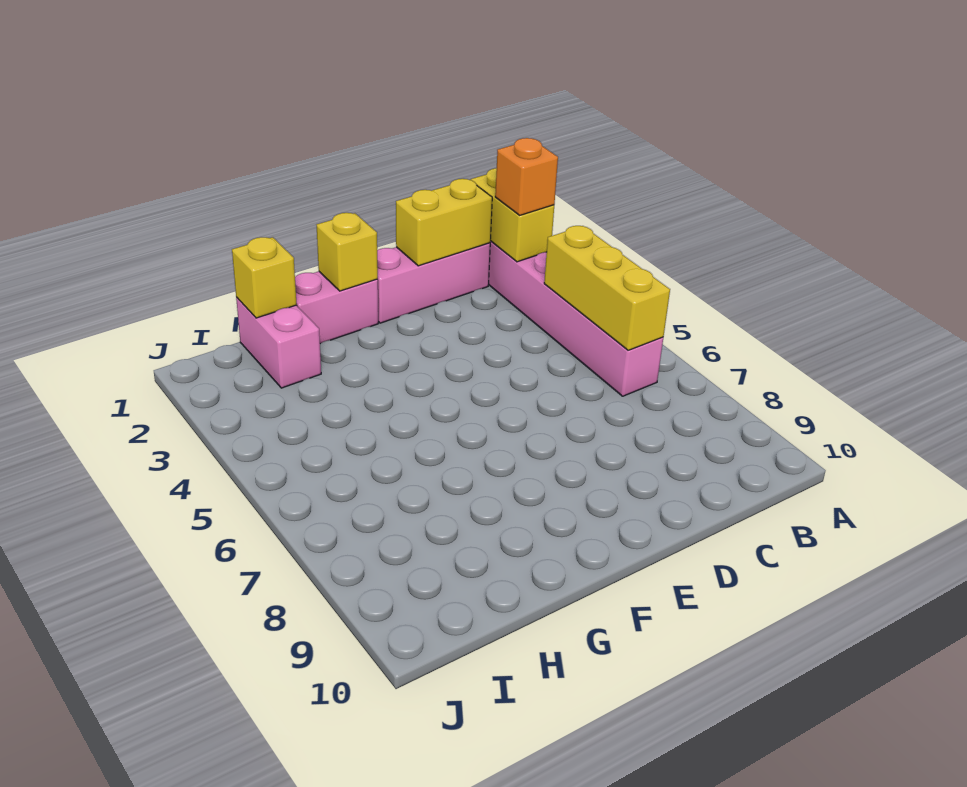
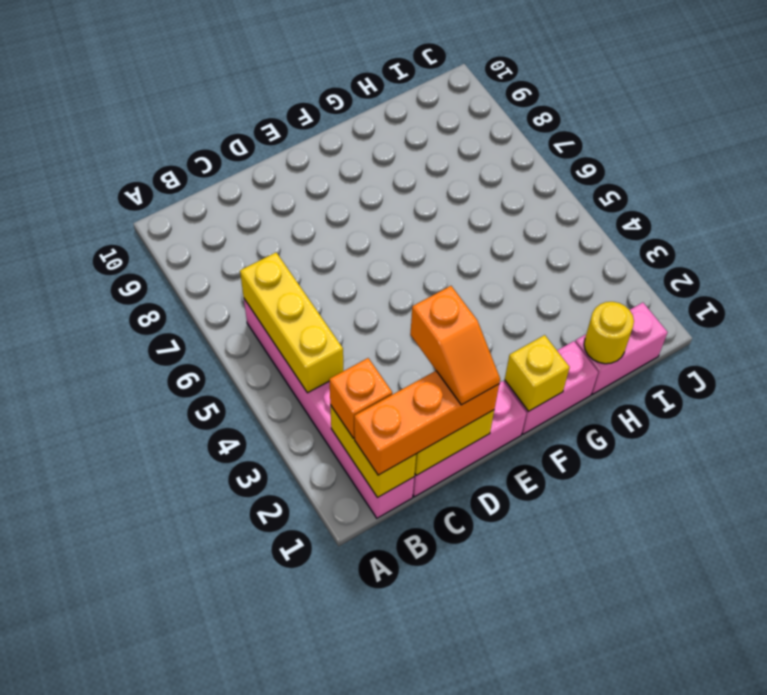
none -> orange brick B1:D1 level 3
none -> orange slope D1:D2 level 4 top 2
pink brick H1:H2 level 1 -> pink brick H1:I1 level 1
yellow brick H1 level 2 -> yellow round brick H1 level 2

